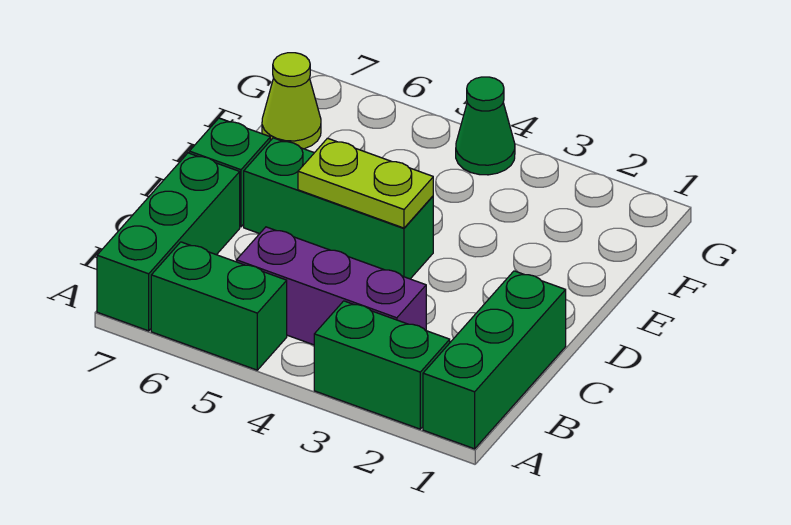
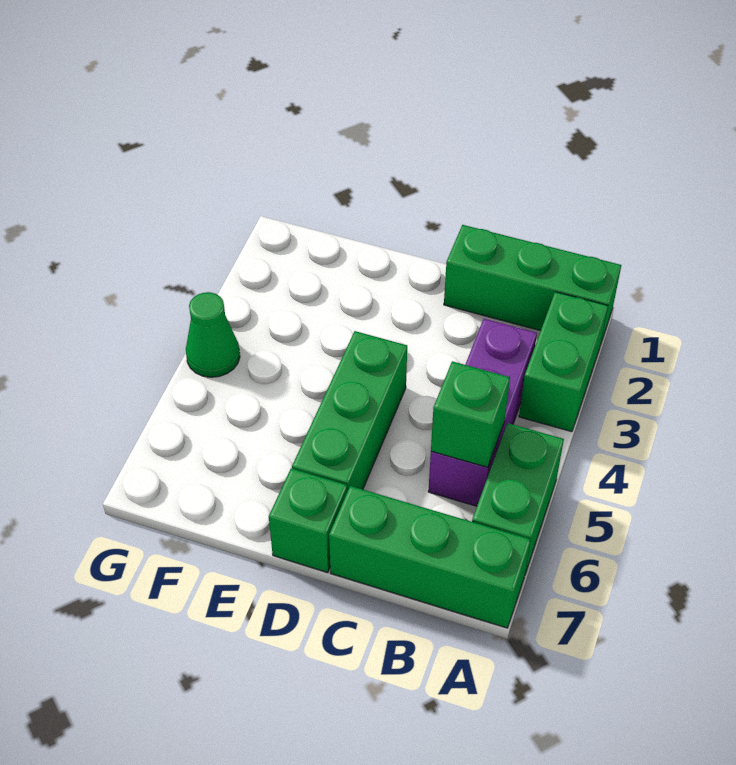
none -> green brick B5 level 2
lime plate D4:D5 level 2 -> none
lime cone F7 level 1 -> none

